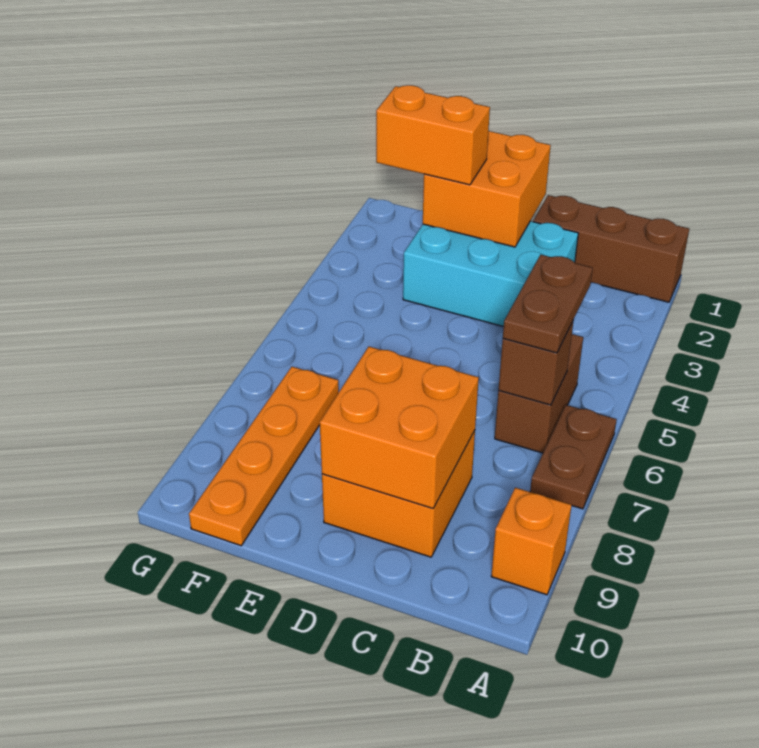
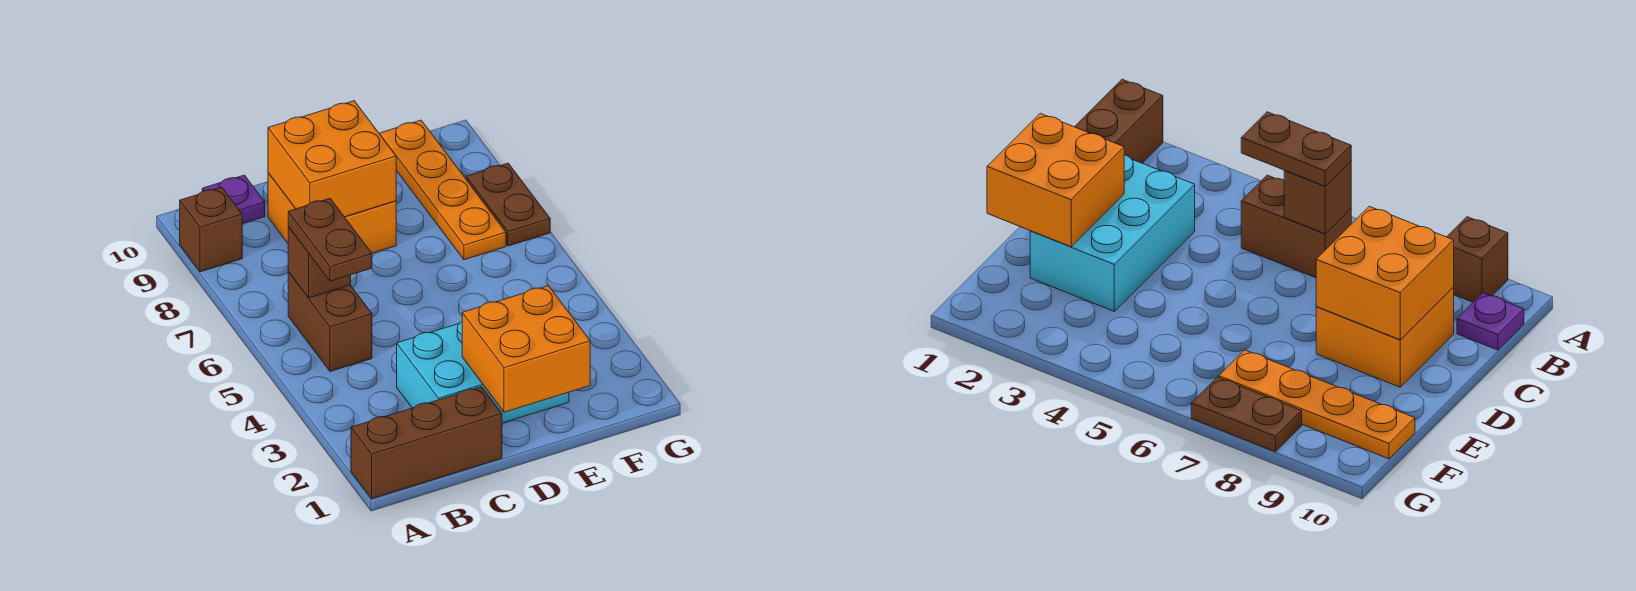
brown plate A6:A7 level 1 -> brown plate G7:G8 level 1
orange brick A9 level 1 -> brown brick A9 level 1
none -> purple plate B10 level 1
orange brick E2:F2 level 3 -> none

